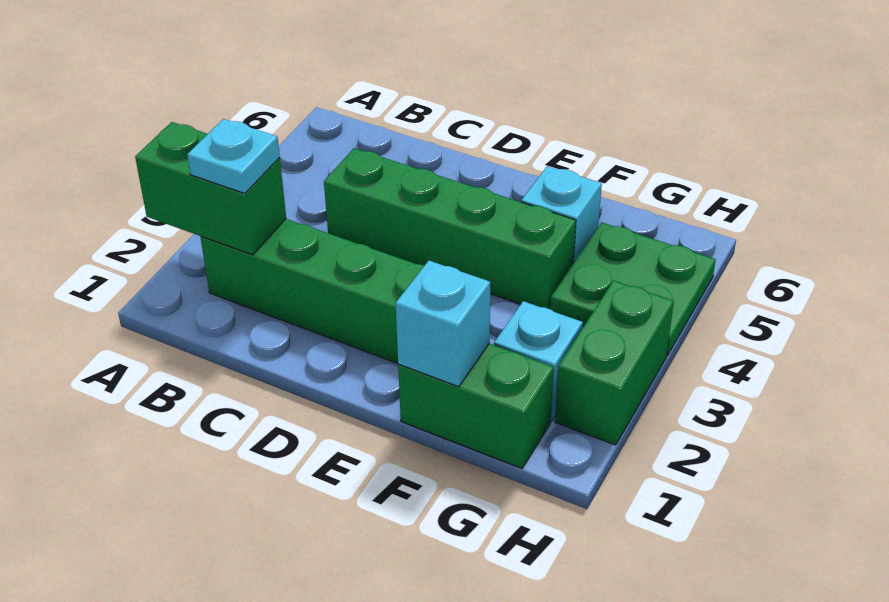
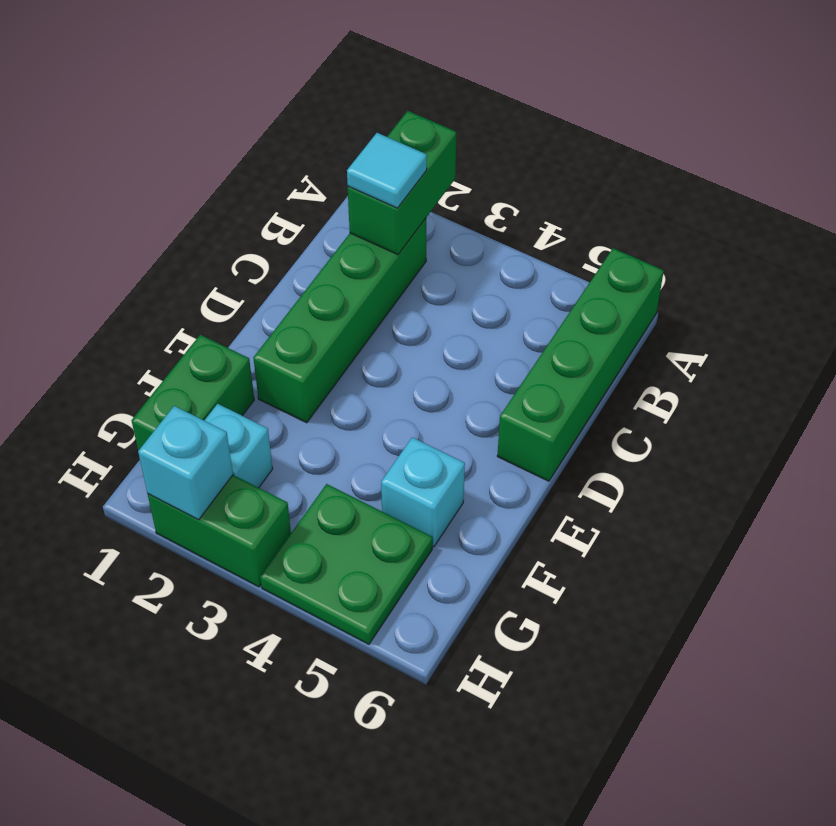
cyan plate B2 level 3 -> cyan tile B2 level 3
green brick C4:F4 level 1 -> green brick A6:D6 level 1
cyan brick F1 level 2 -> cyan brick H2 level 2

